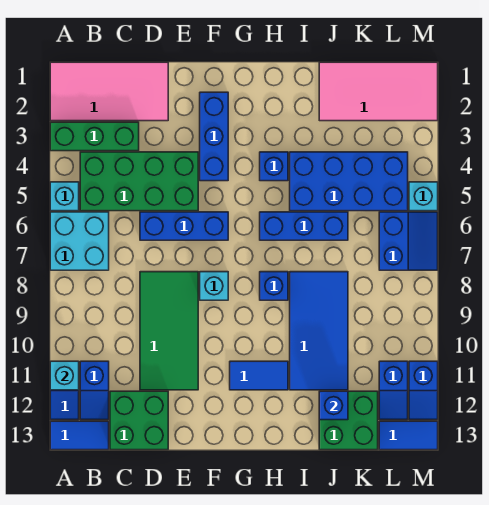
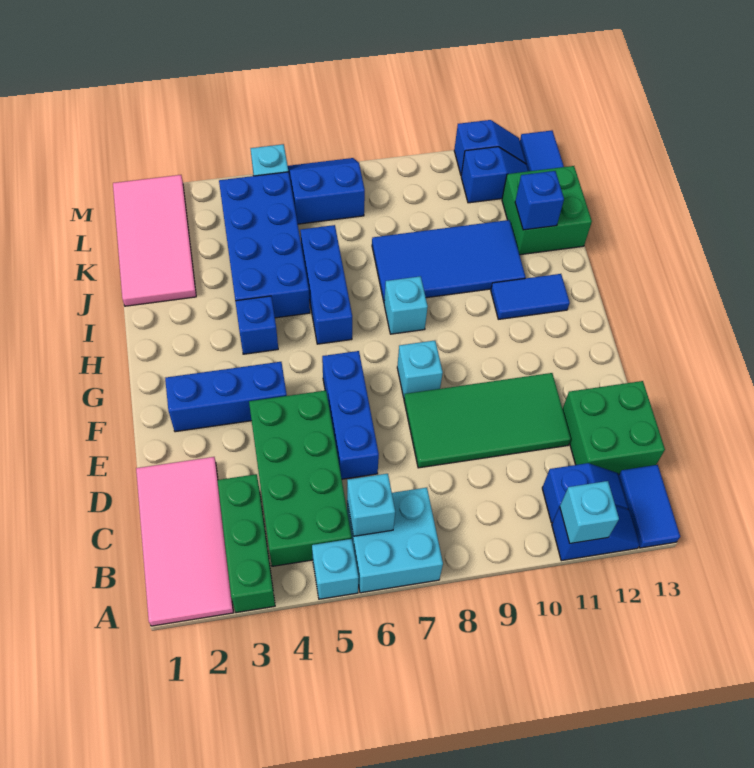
none -> cyan brick B6 level 2
blue tile G11:H11 level 1 -> blue tile H11:H12 level 1
blue brick H8 level 1 -> cyan brick H8 level 1

